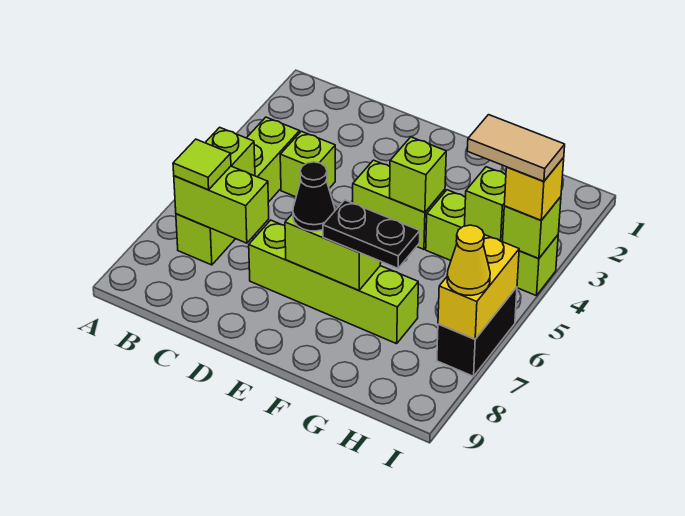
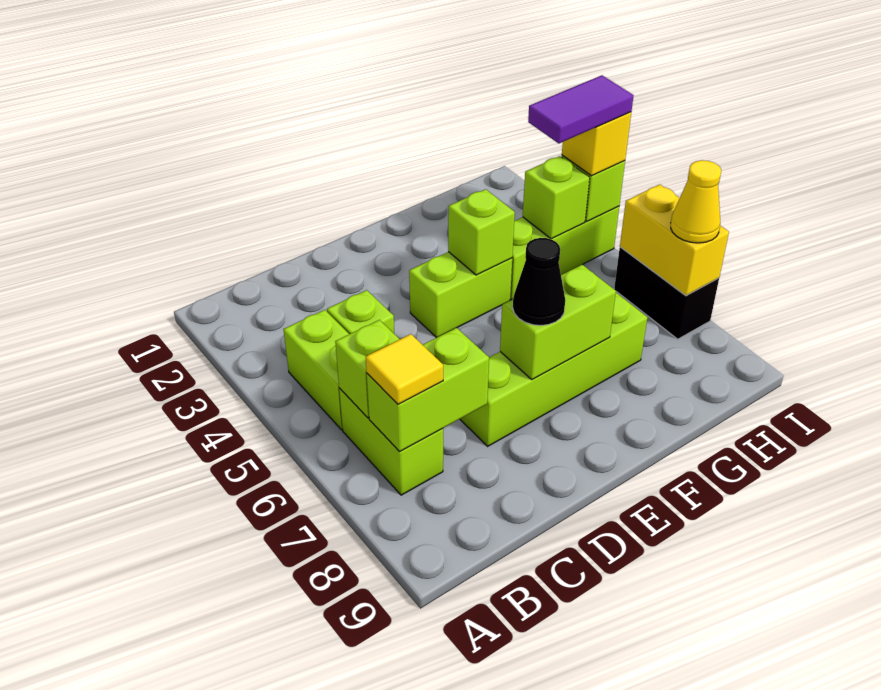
lime tile B7 level 3 -> yellow tile B7 level 3
black plate F7:G7 level 3 -> none
tan tile H4:I4 level 4 -> purple tile H4:I4 level 4

